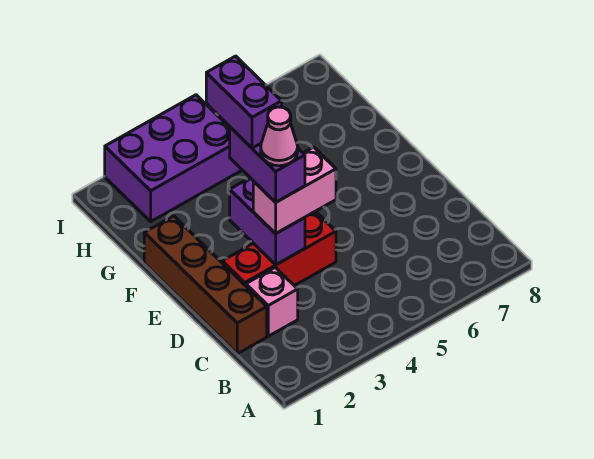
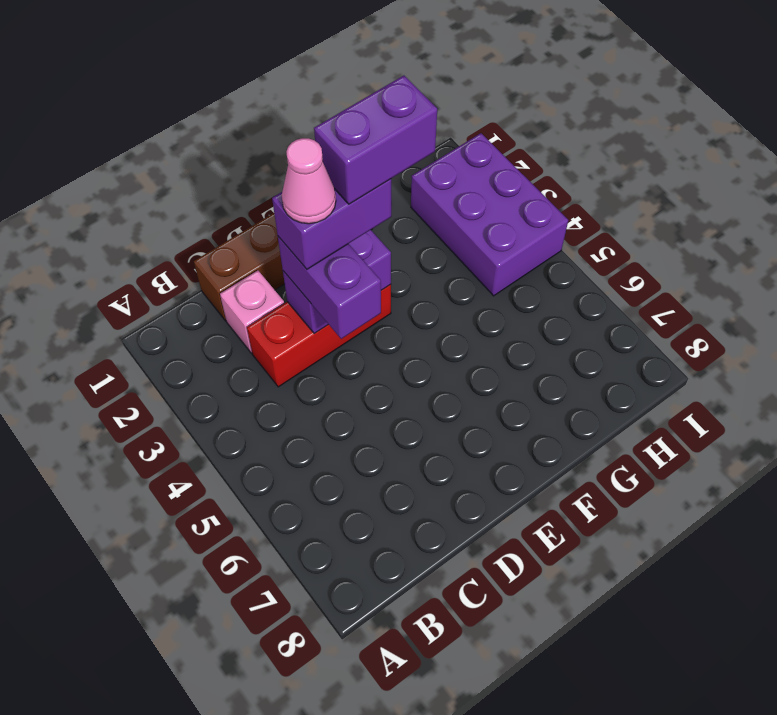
red brick D2:D4 level 1 -> red brick C3:E3 level 1
pink brick D3:D4 level 3 -> purple brick D3:D4 level 3

